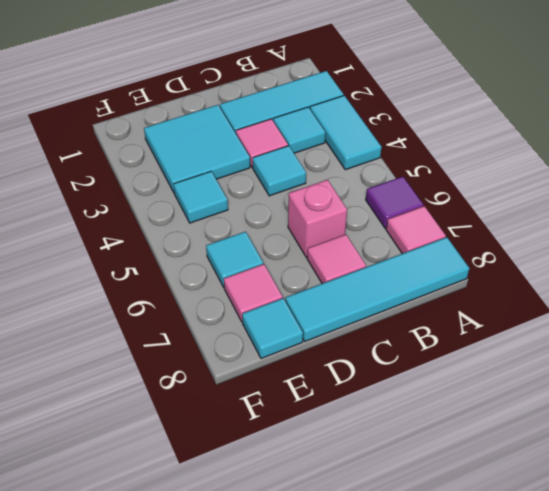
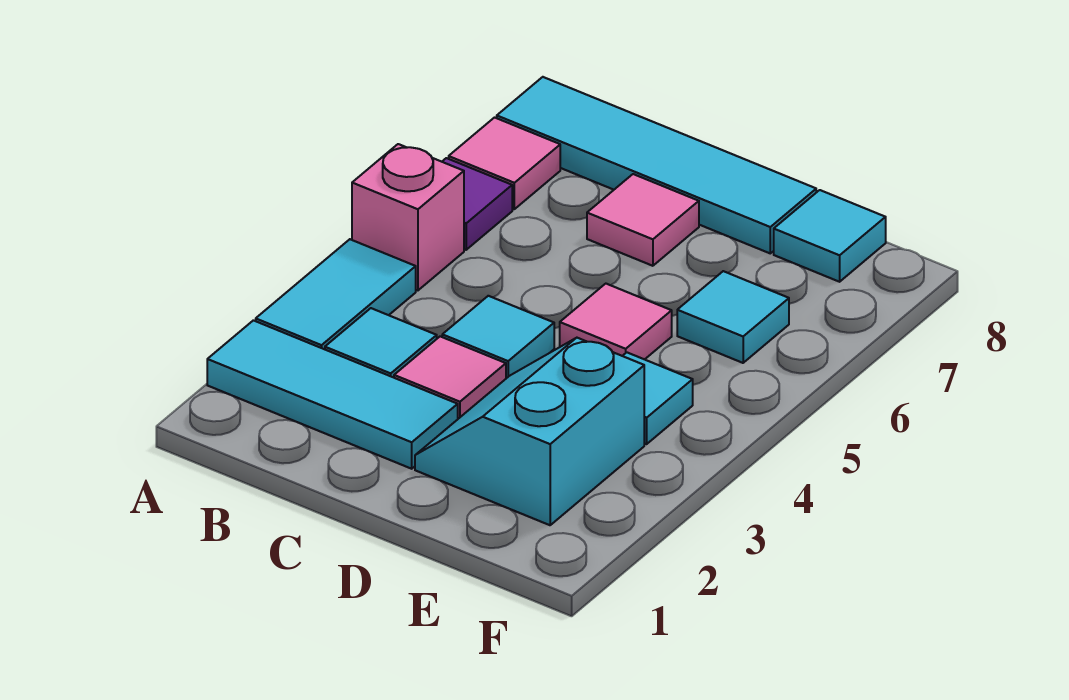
pink brick C6 level 1 -> pink brick A5 level 1
cyan tile D2:E3 level 1 -> cyan slope D2:E3 level 1 top E
pink tile E7 level 1 -> pink tile D5 level 1

